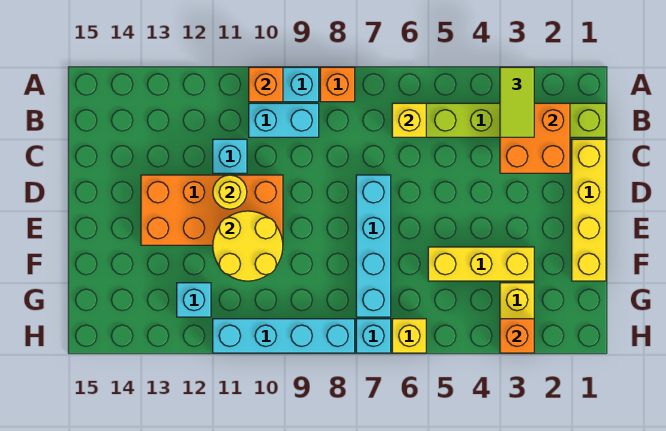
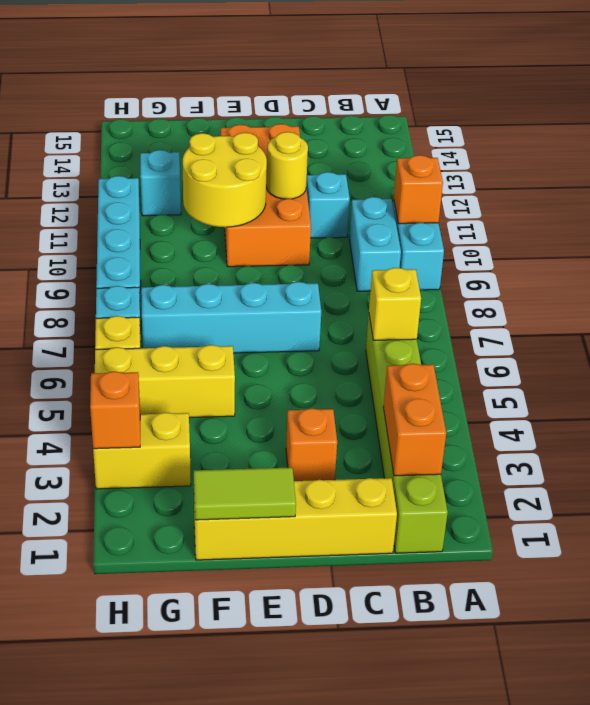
lime tile A3:B3 level 3 -> lime tile E1:F1 level 2
orange brick A8 level 1 -> orange brick D3 level 1
orange brick B2:C3 level 2 -> orange brick B2:B3 level 2
yellow brick F3:F5 level 1 -> yellow brick F5:H5 level 1

